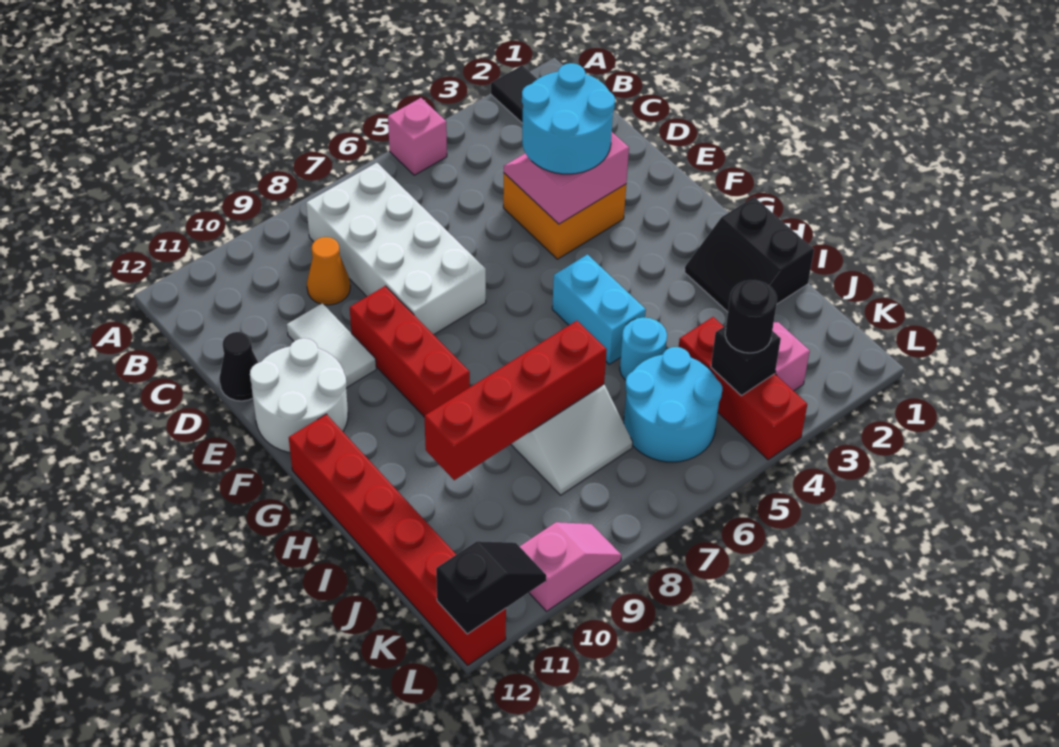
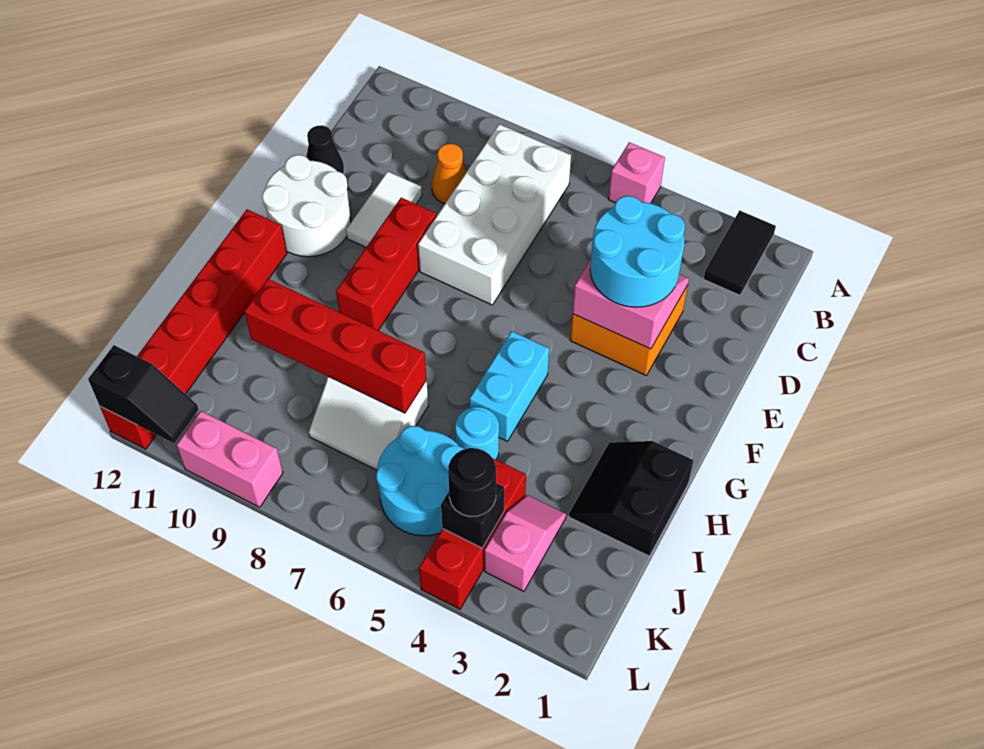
pink slope L9:L10 level 1 top 10 -> pink brick L9:L10 level 1

